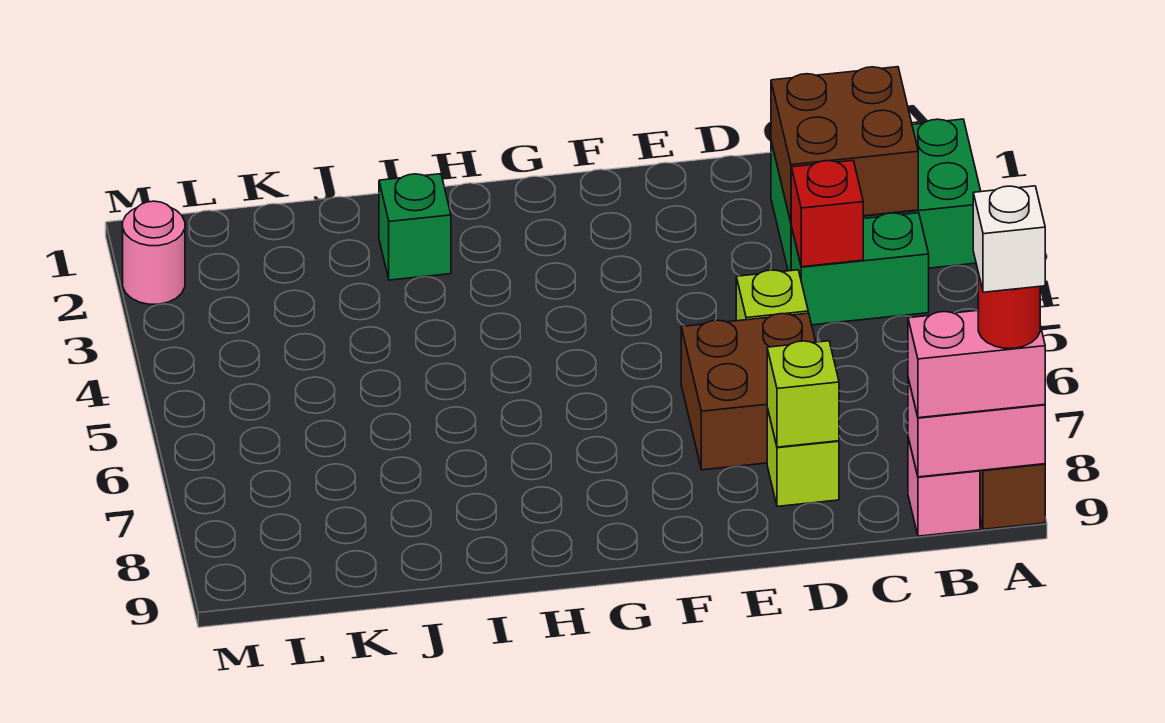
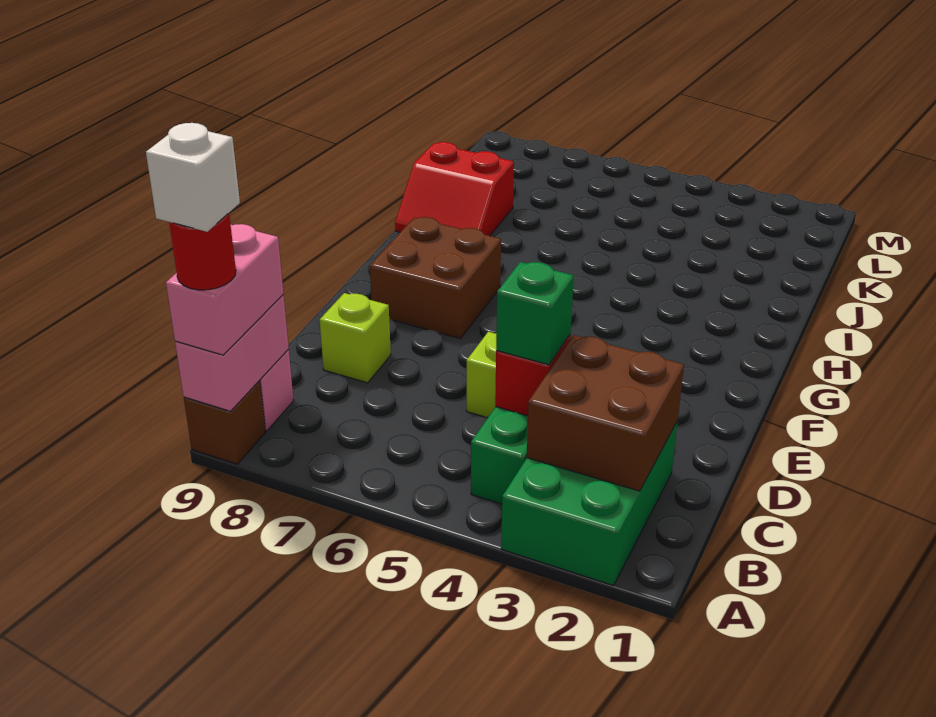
brown brick D6:E7 level 1 -> brown brick F7:G8 level 1
lime brick D8 level 2 -> none
green brick I2 level 1 -> green brick C4 level 3
none -> red slope I8:J9 level 1 top J
pink round brick M2 level 1 -> none

